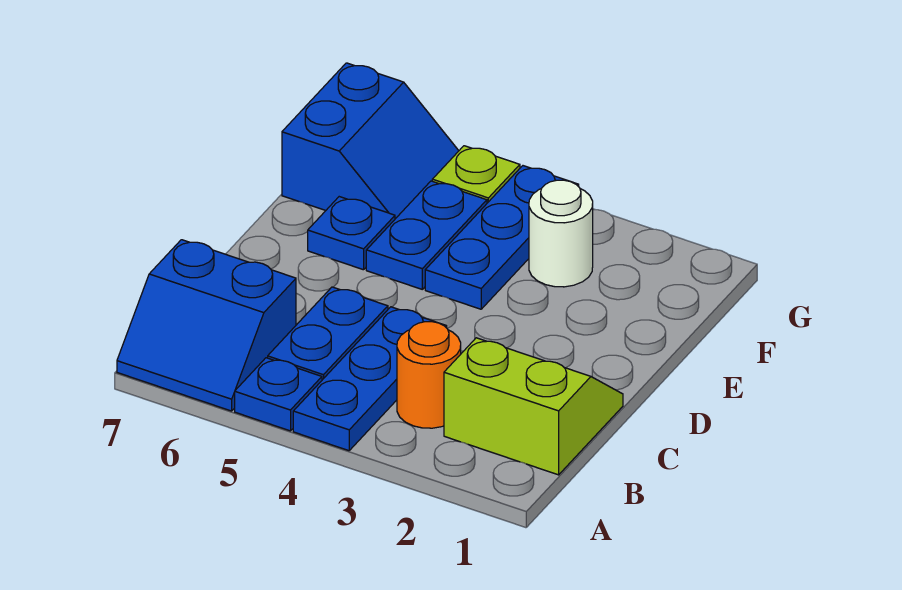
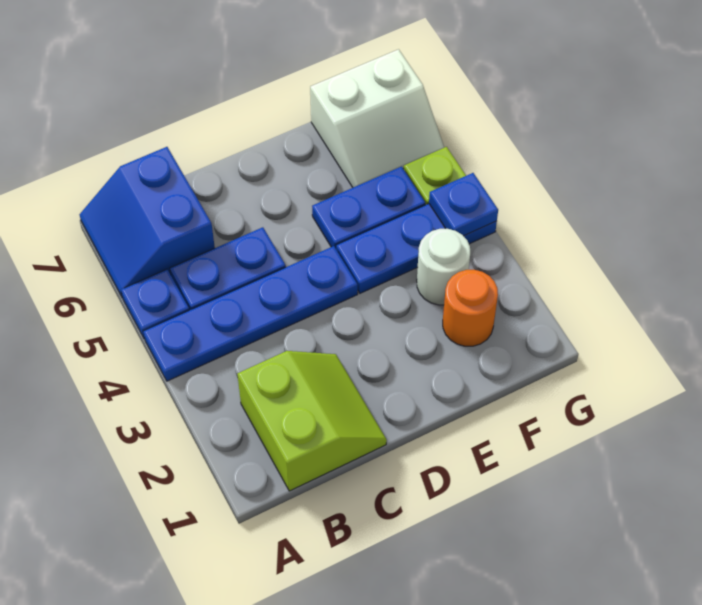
blue plate A4:C4 level 1 -> blue plate A4:D4 level 1
orange round brick B3 level 1 -> orange round brick F2 level 1
blue plate E6 level 1 -> blue plate G4 level 2
blue slope F6:G7 level 1 top 7 -> white slope F6:G7 level 1 top 7

